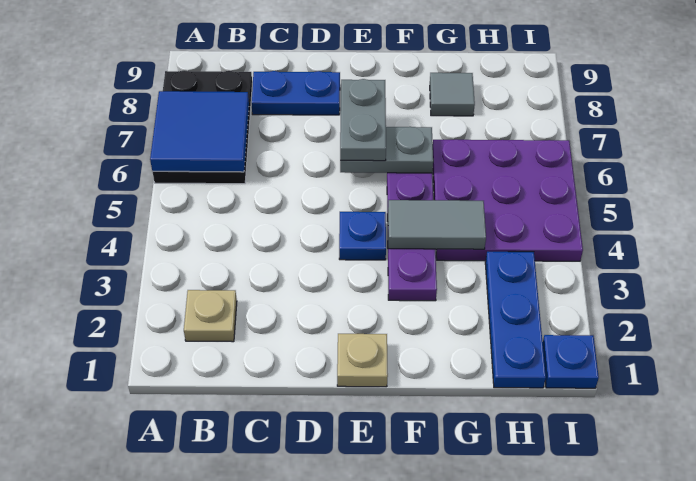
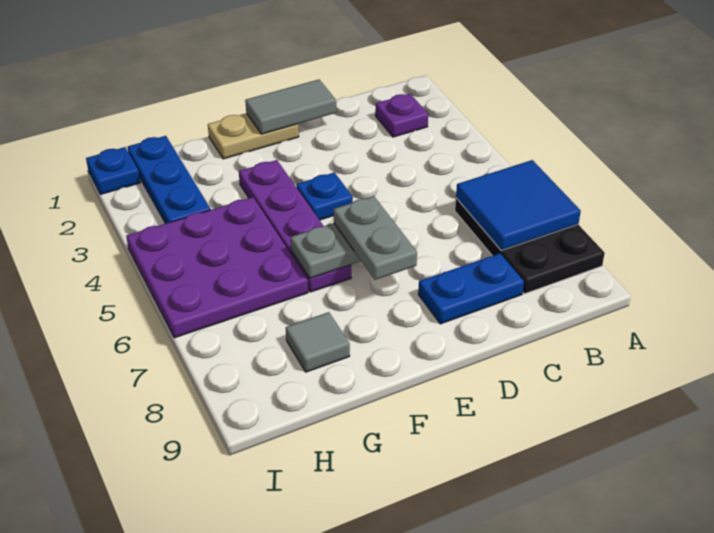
tan plate B2 level 1 -> purple plate B2 level 1
tan plate E1 level 1 -> tan plate E1:F1 level 1
grey tile F4:G4 level 2 -> grey tile D1:E1 level 2

